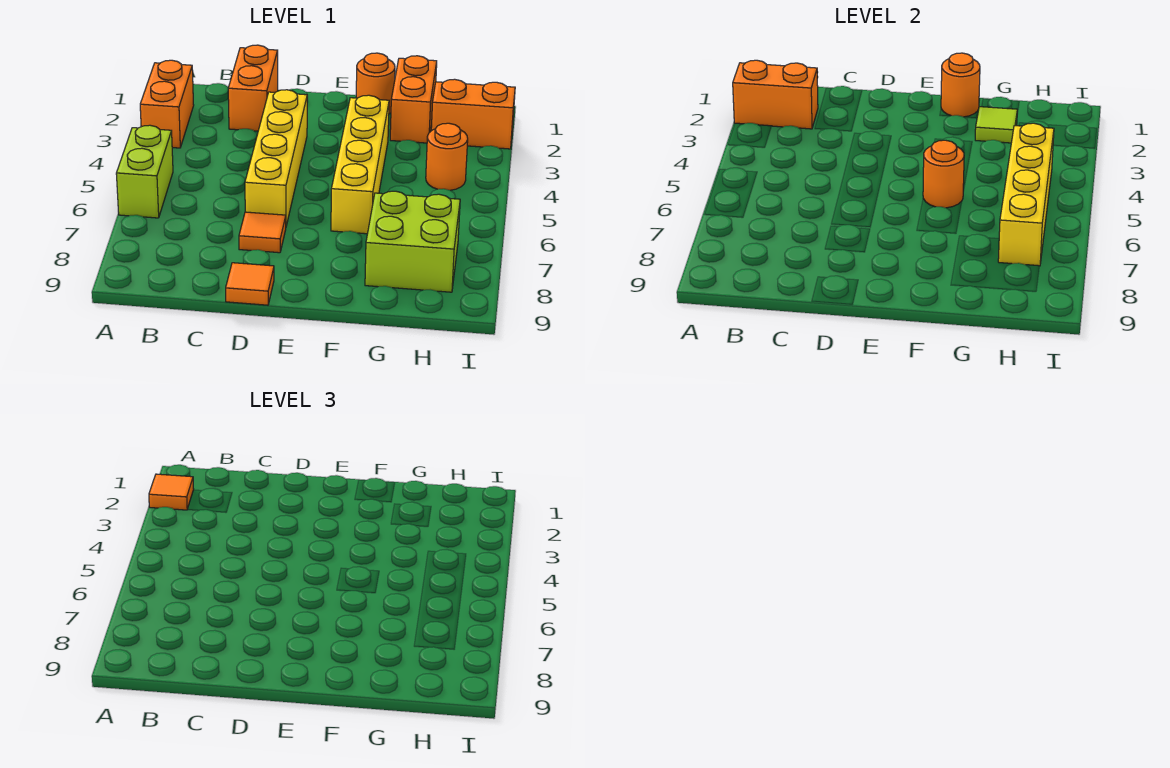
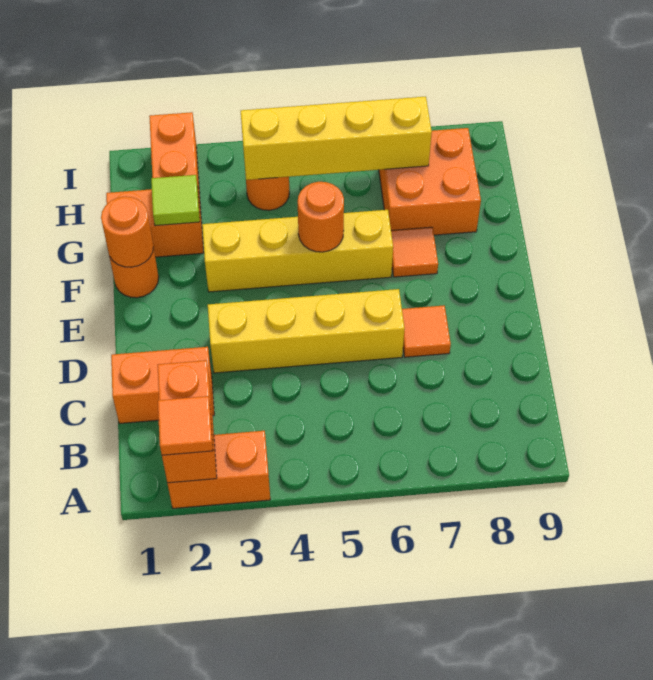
lime brick A5:A6 level 1 -> none
orange tile D9 level 1 -> orange tile F7 level 1
lime brick G7:H8 level 1 -> orange brick G7:H8 level 1

